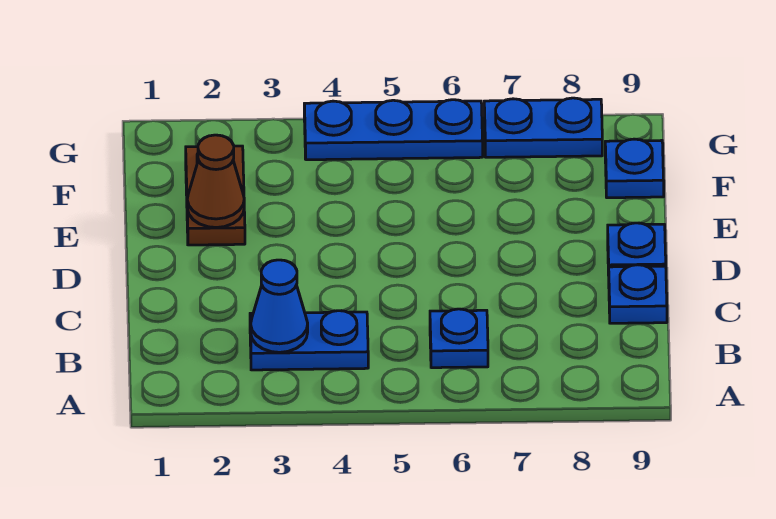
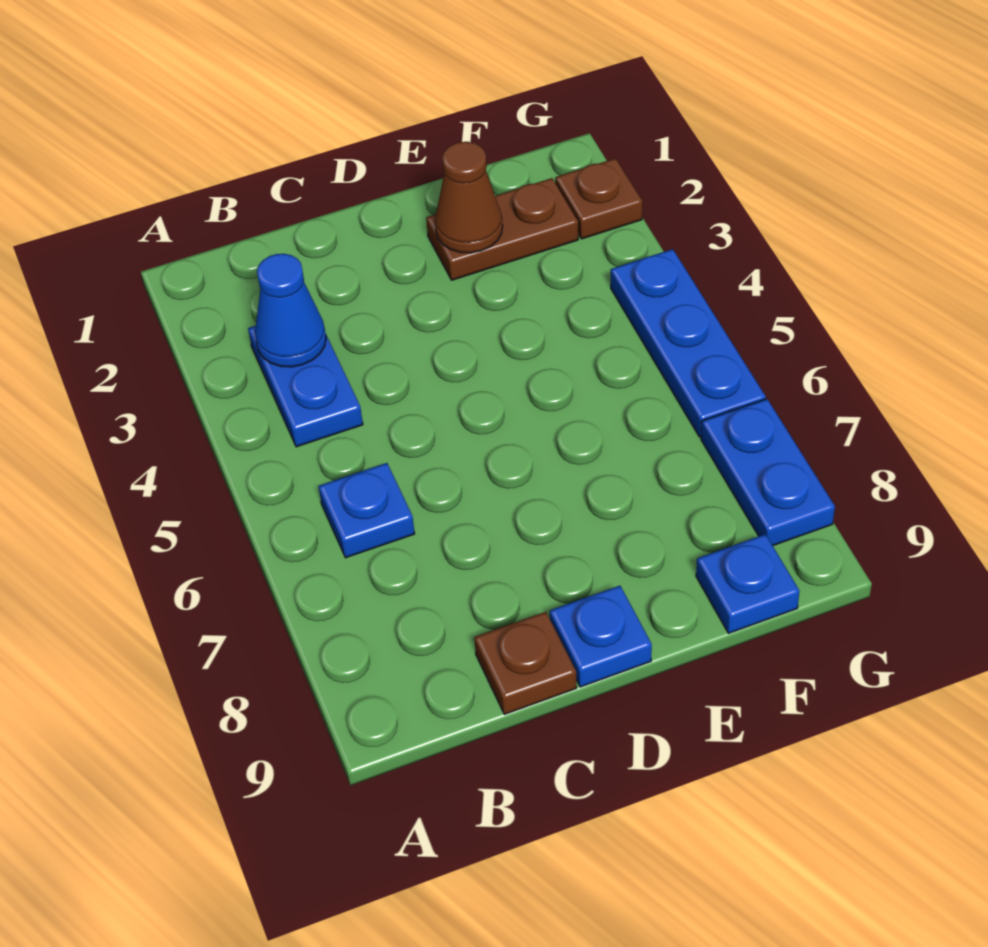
blue plate C9 level 1 -> brown plate C9 level 1
none -> brown plate G2 level 1

